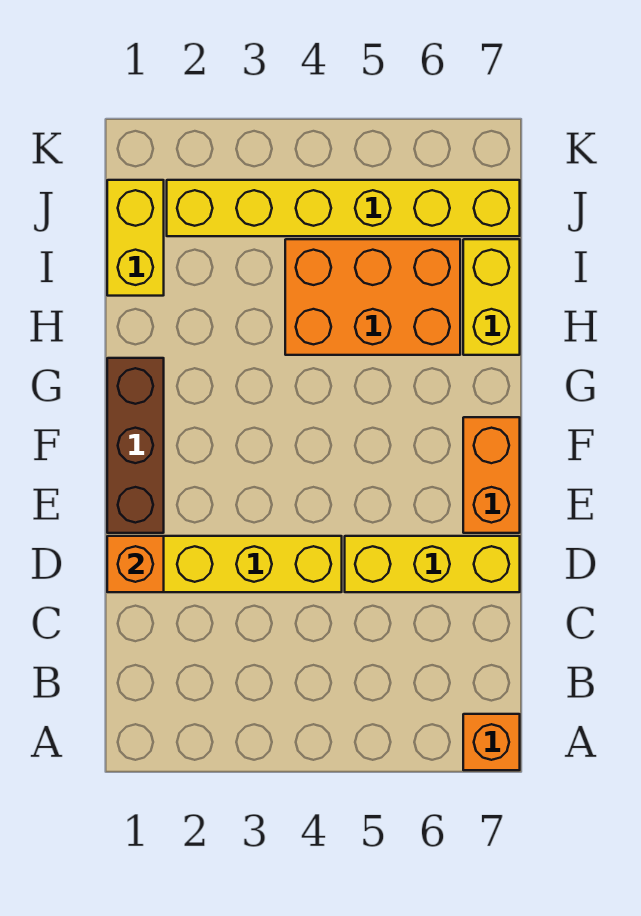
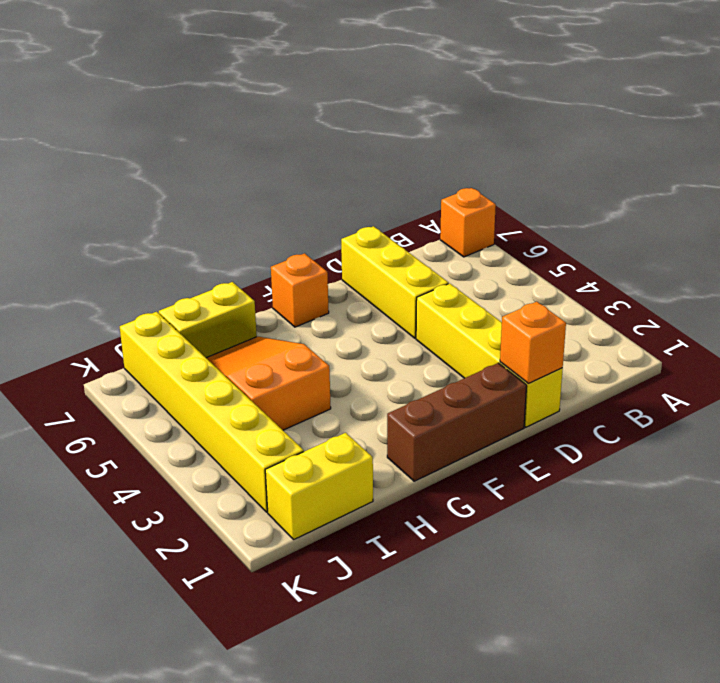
orange brick E7:F7 level 1 -> orange brick F7 level 1
orange brick H4:I6 level 1 -> orange slope H4:I6 level 1 top 4

